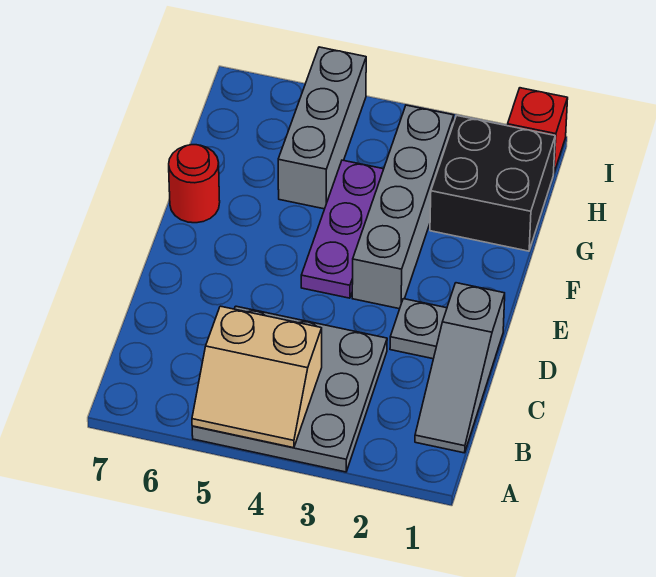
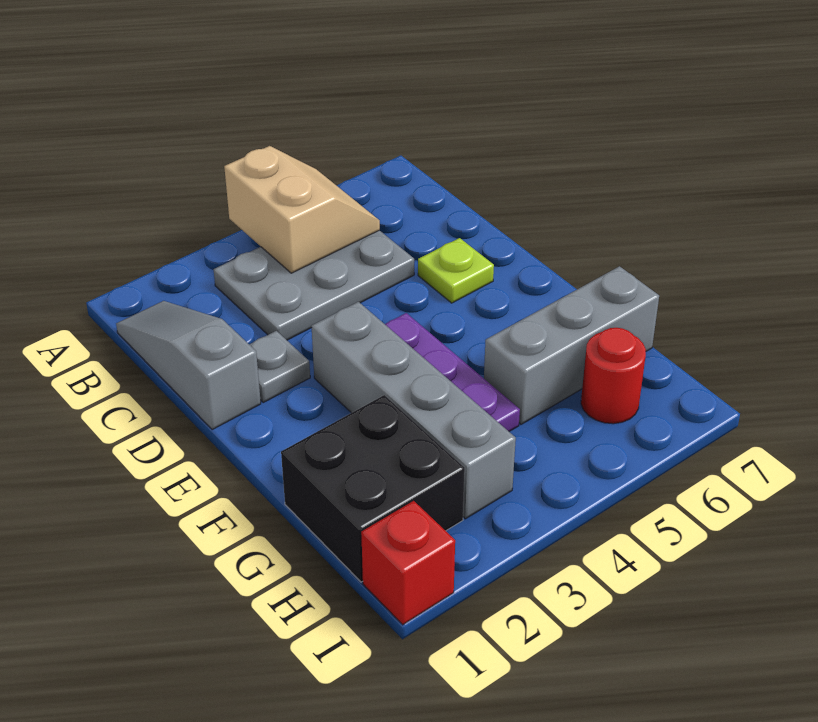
grey plate A3:C5 level 1 -> grey plate B3:C5 level 1
tan slope A4:B5 level 2 top B -> tan slope A4:B5 level 2 top 4
none -> lime plate D6 level 1
red round brick F7 level 1 -> red round brick H6 level 1
grey brick G5:I5 level 1 -> grey brick G5:G7 level 1

